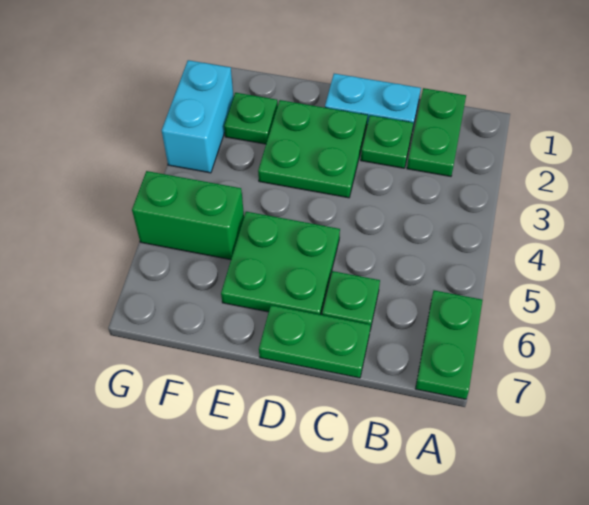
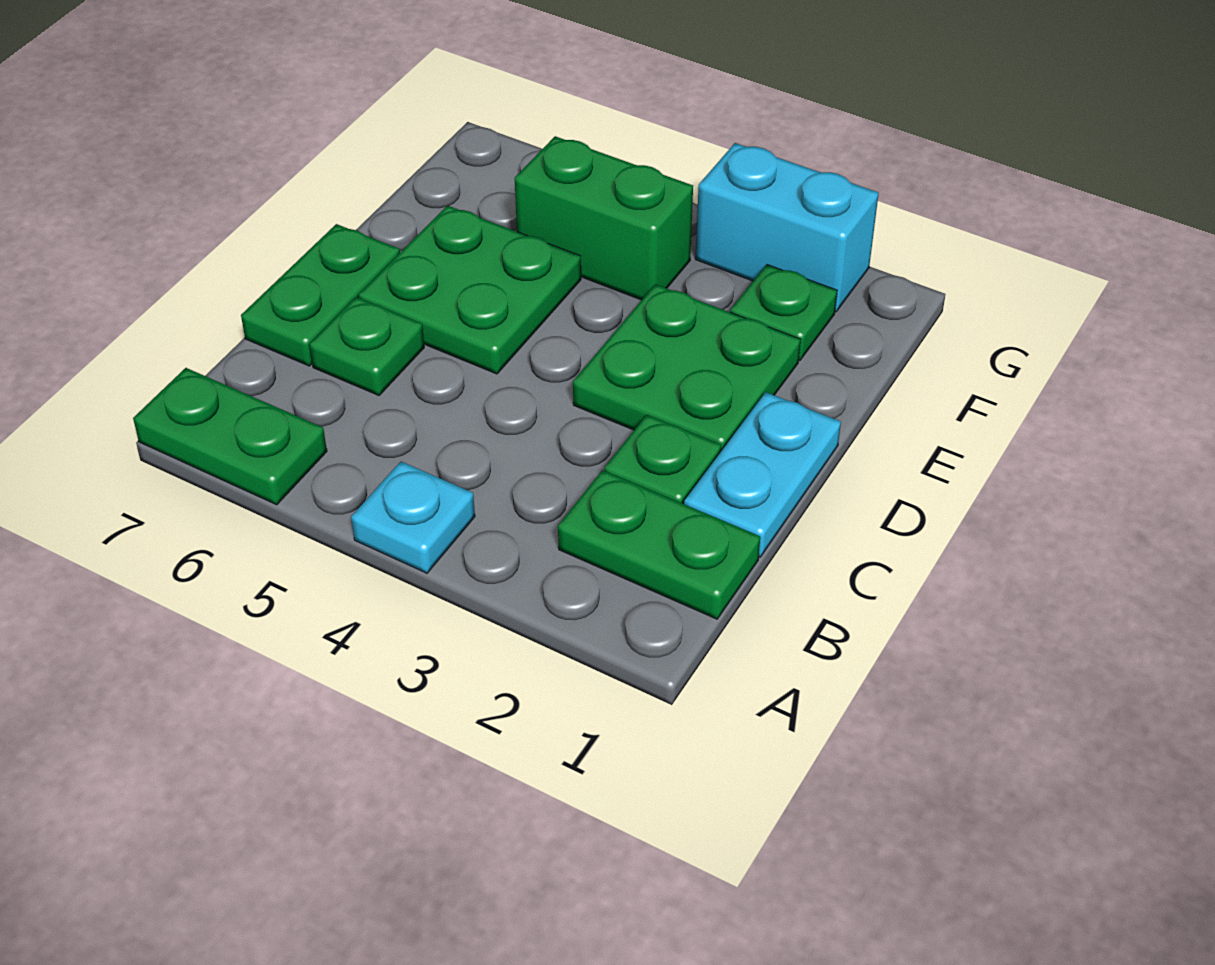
none -> cyan plate A4 level 1
green brick F5:G5 level 1 -> green brick F4:F5 level 1

